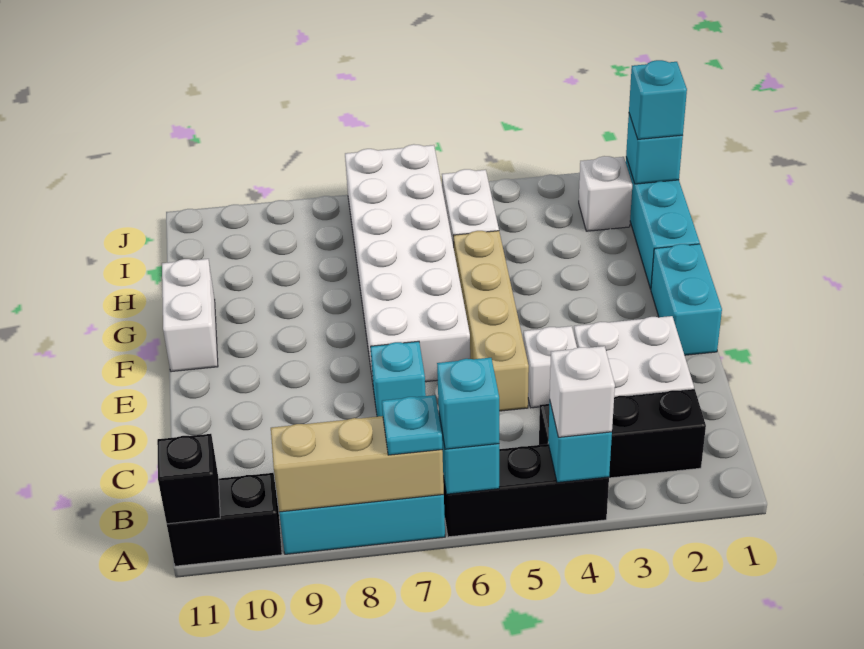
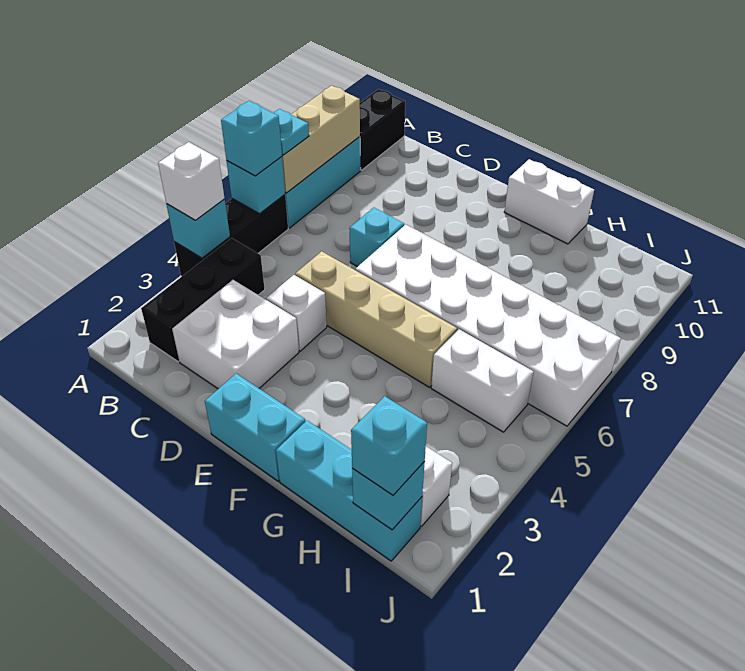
black brick A11 level 2 -> none

